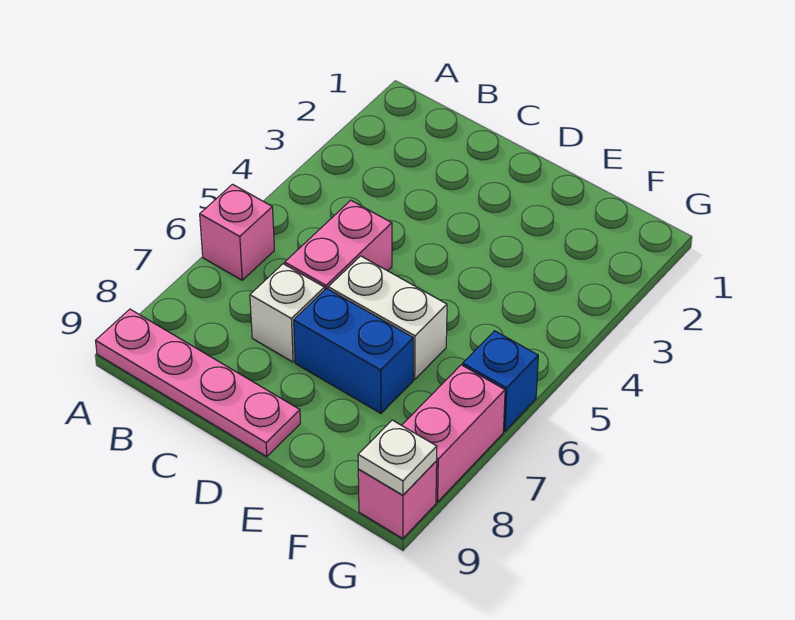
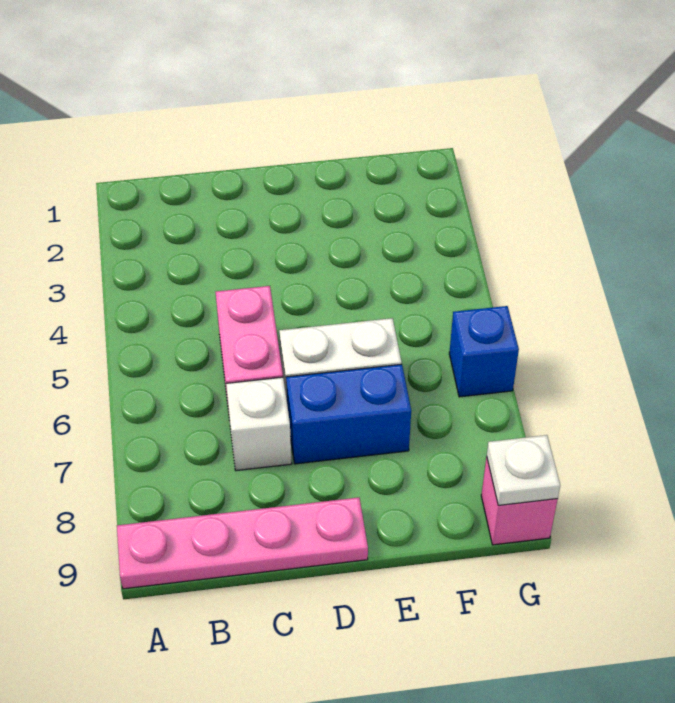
pink brick A6 level 1 -> none
pink brick G7:G8 level 1 -> none

